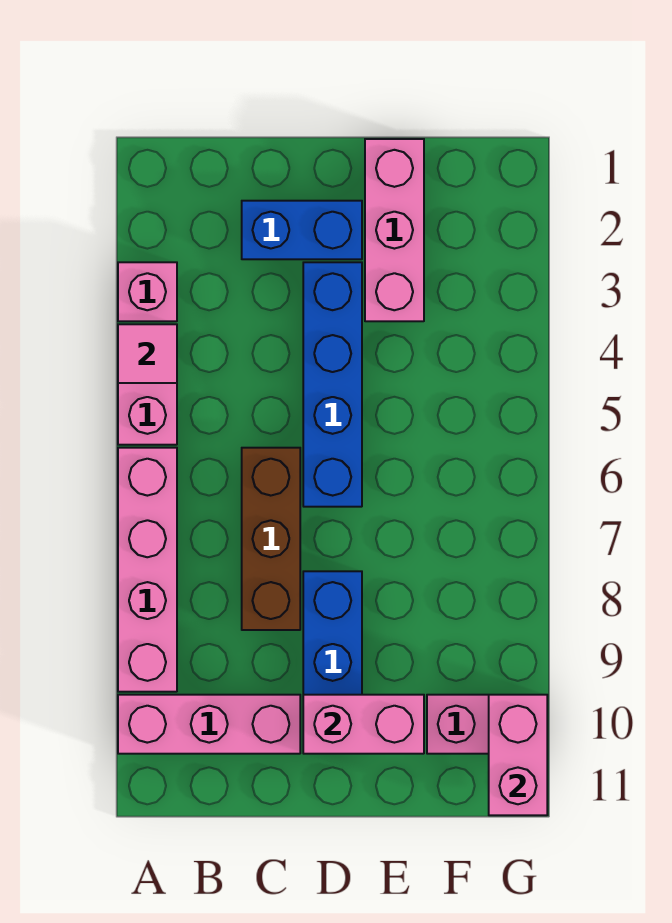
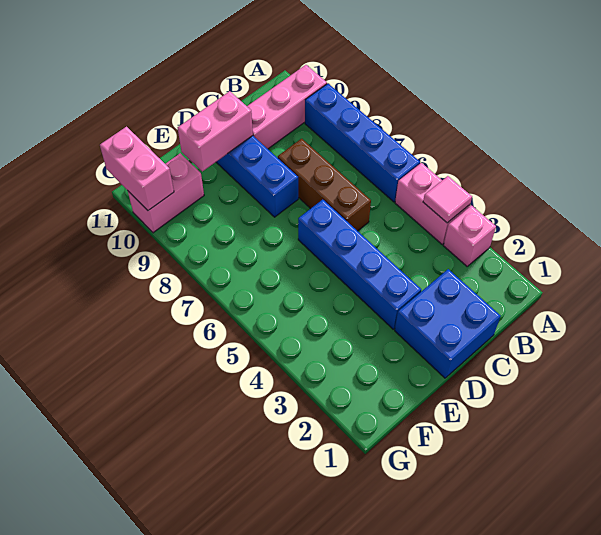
pink brick A6:A9 level 1 -> blue brick A6:A9 level 1
blue brick C2:D2 level 1 -> blue brick C1:D2 level 1
pink brick E1:E3 level 1 -> none

